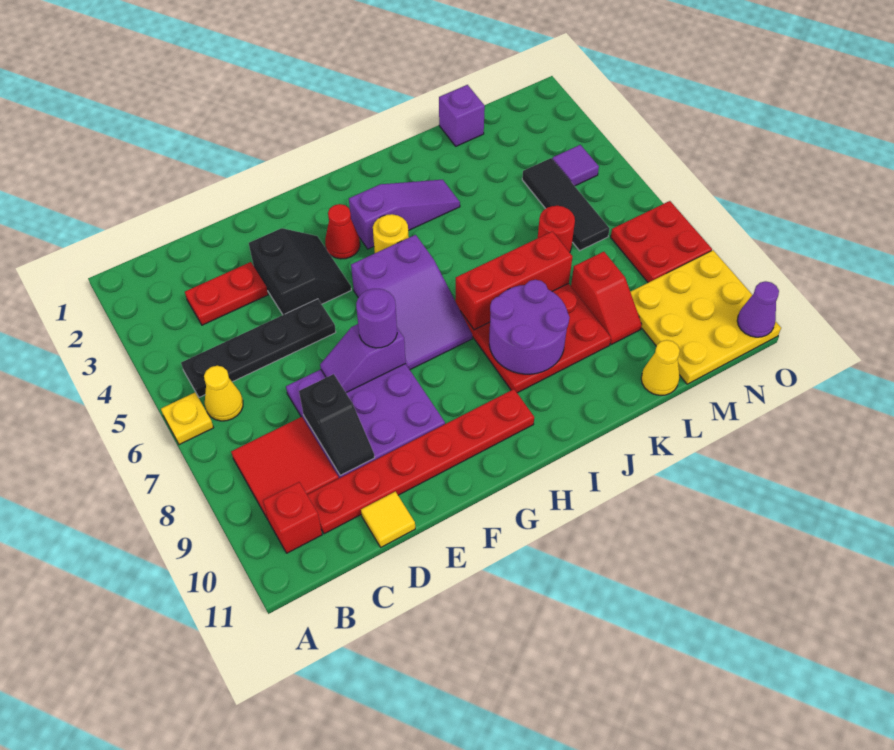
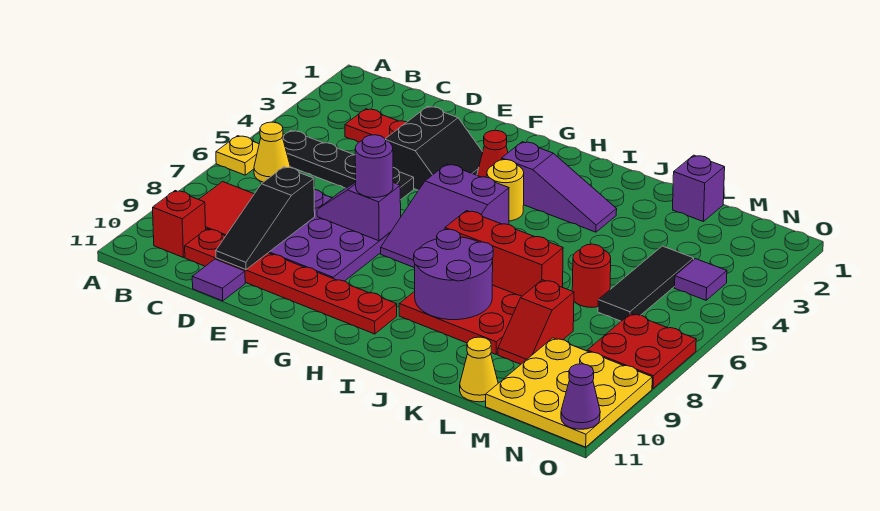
black slope D8:D9 level 2 top 8 -> black slope D8:D10 level 2 top 8
yellow tile D11 level 1 -> purple tile D11 level 1

